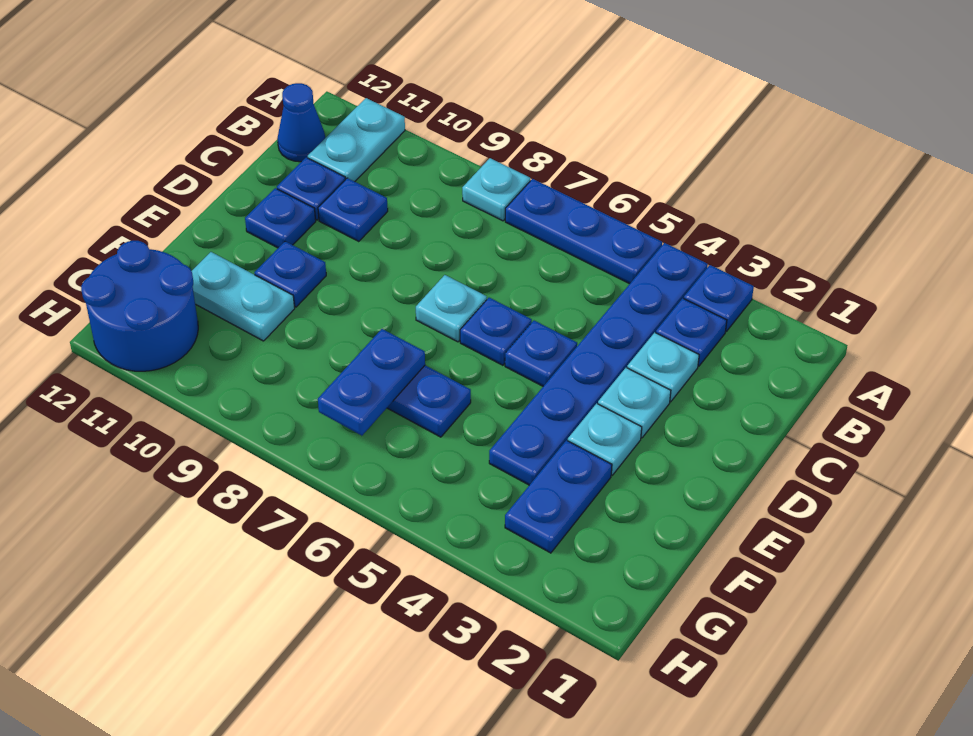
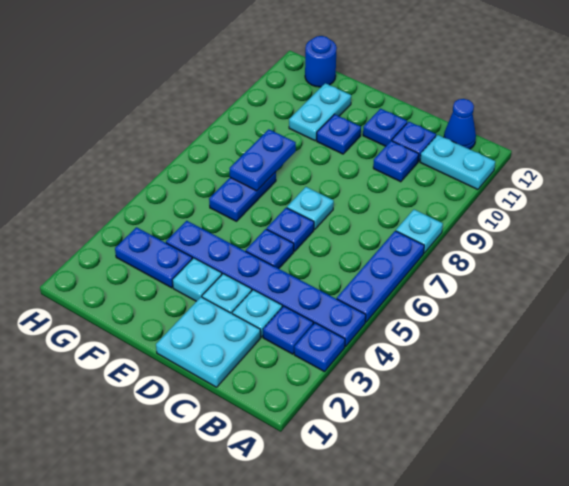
none -> cyan plate C1:D2 level 1
blue plate F7:G7 level 2 -> blue plate F7:F8 level 2
blue round brick G11:H12 level 1 -> blue round brick G12 level 1

